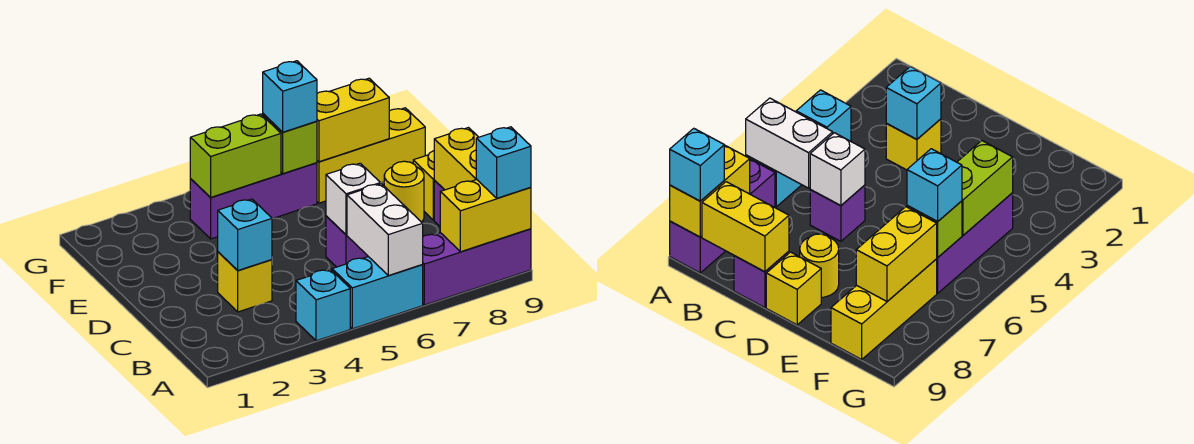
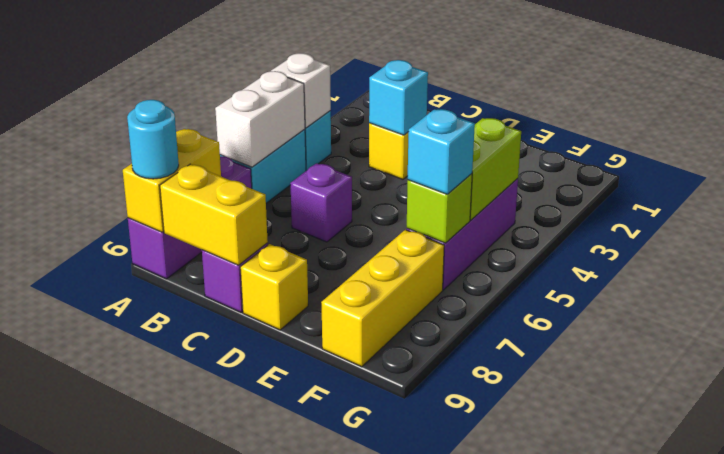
white brick A6:B6 level 2 -> white brick A5:A6 level 2
cyan brick A9 level 3 -> cyan round brick A9 level 3
white brick C6 level 2 -> white brick A4 level 2
yellow round brick D8 level 1 -> none
yellow brick F7:F8 level 2 -> none

